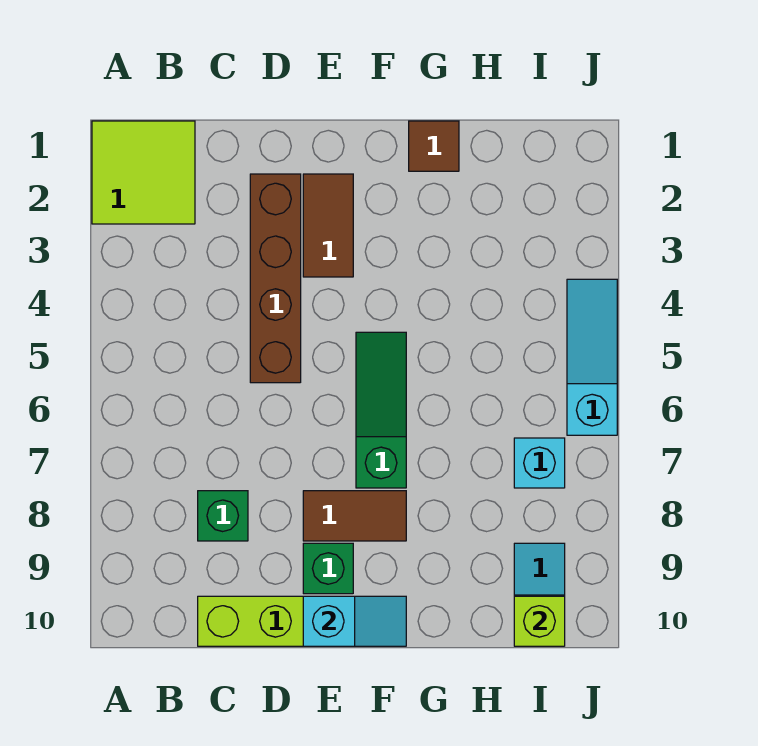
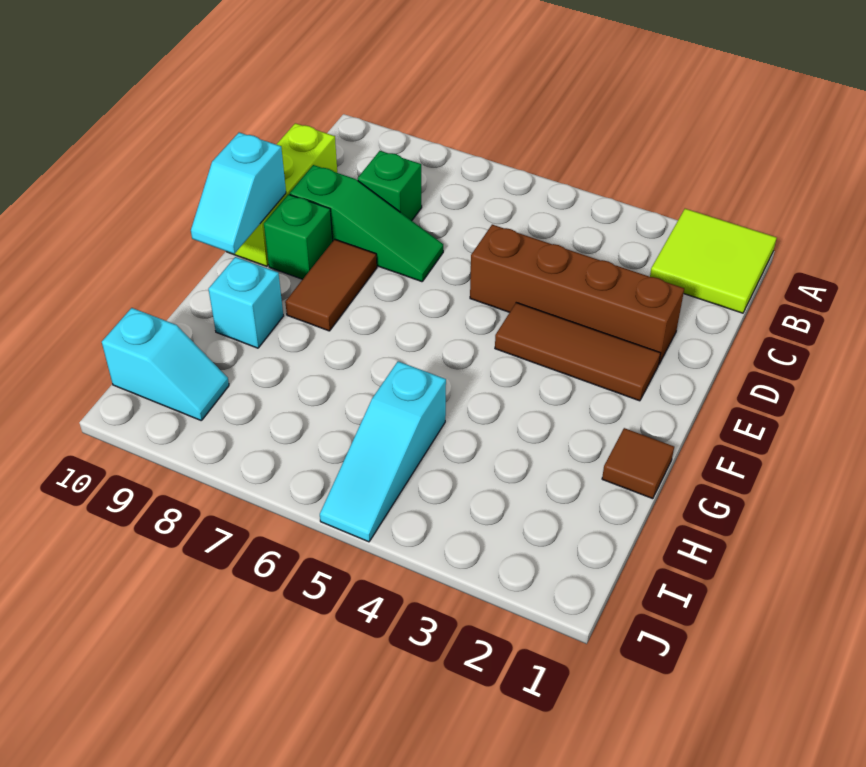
brown tile E2:E3 level 1 -> brown tile E2:E4 level 1
green slope F5:F7 level 1 top 7 -> green slope D7:D9 level 1 top 9
cyan brick I7 level 1 -> cyan brick G9 level 1
lime brick I10 level 2 -> none
cyan slope J4:J6 level 1 top 6 -> cyan slope H5:J5 level 1 top H

